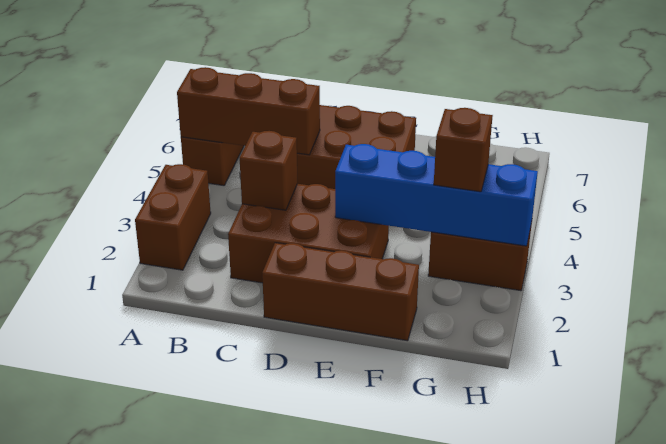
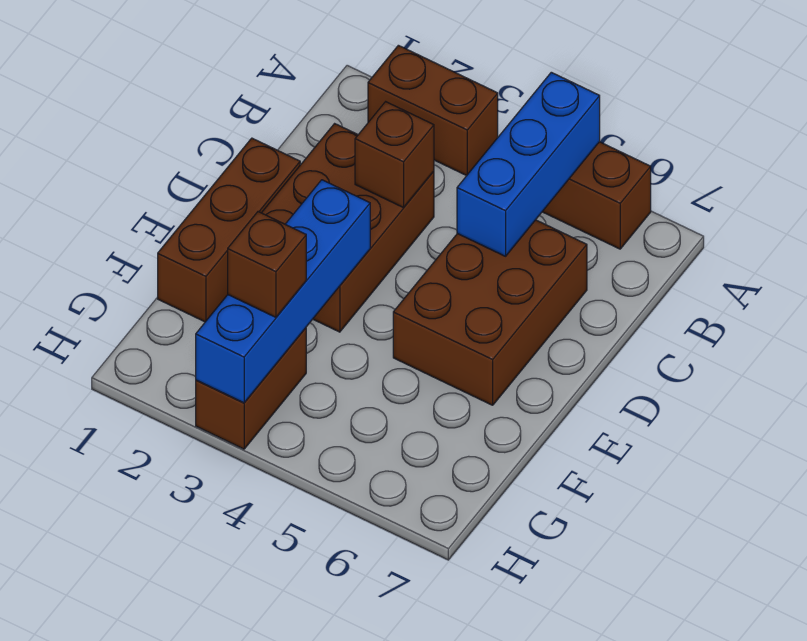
brown brick A5:C5 level 2 -> blue brick A5:C5 level 2

